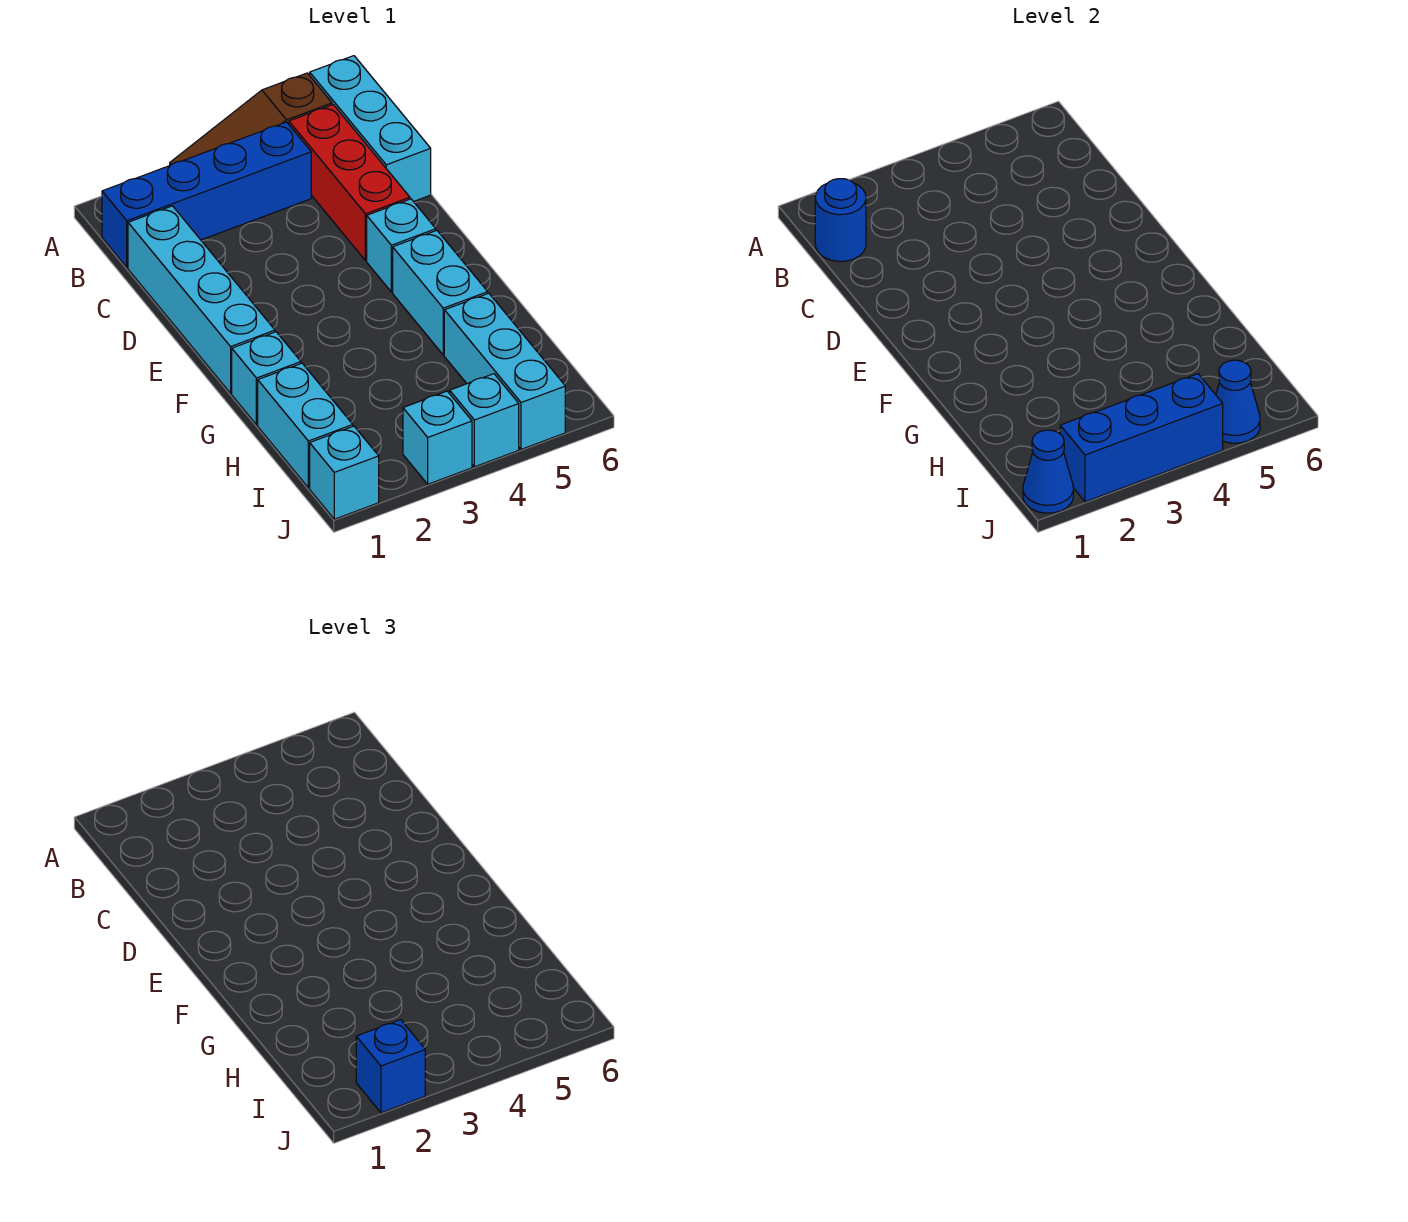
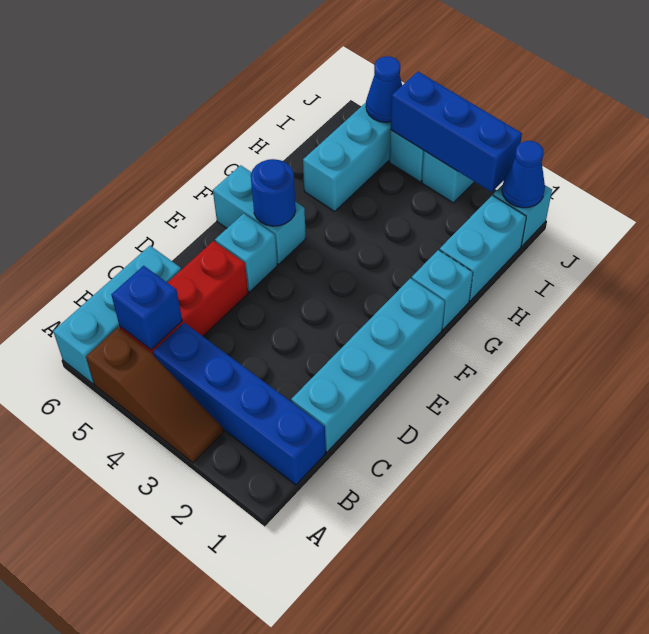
blue round brick B1 level 2 -> blue round brick F5 level 2
cyan brick F5:G5 level 1 -> cyan brick F5:F6 level 1
blue brick J2 level 3 -> blue brick B5 level 2

